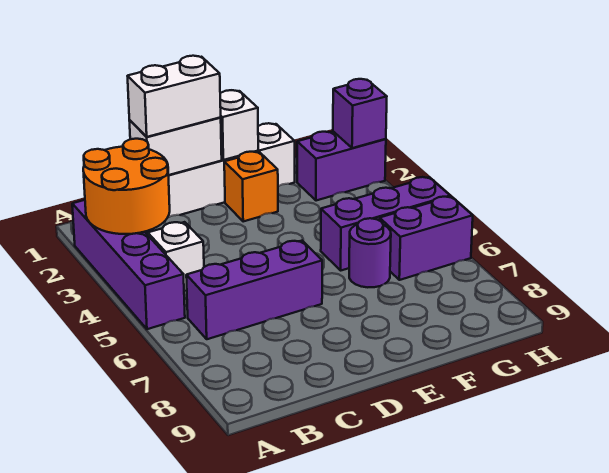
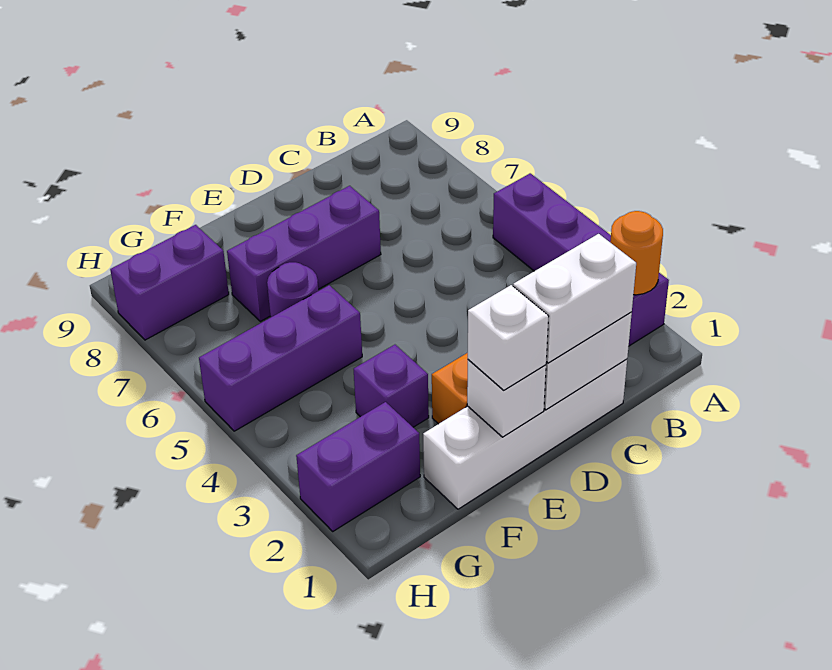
orange round brick A2:B3 level 2 -> orange round brick A2 level 2
white brick B4 level 1 -> white brick E1 level 3
purple brick B6:D6 level 1 -> purple brick D7:F7 level 1
purple brick G6:H6 level 1 -> purple brick G8:H8 level 1
purple brick H2 level 2 -> purple brick F3 level 1

